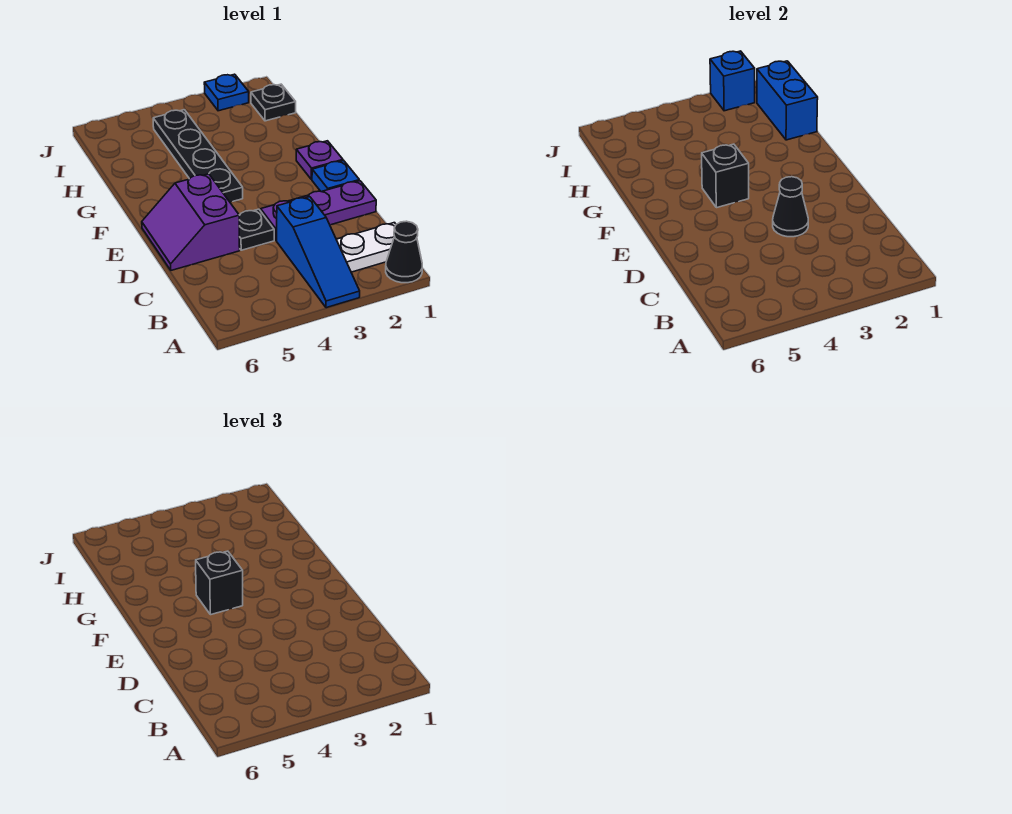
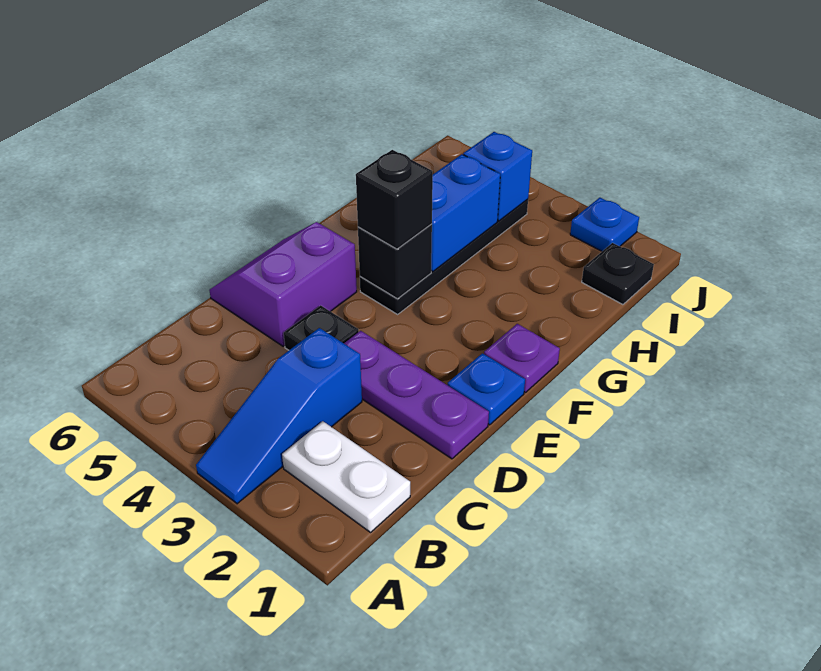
black cone A1 level 1 -> none
black cone D3 level 2 -> none
blue brick H1:I1 level 2 -> blue brick G4:H4 level 2
blue brick J2 level 2 -> blue brick I4 level 2

